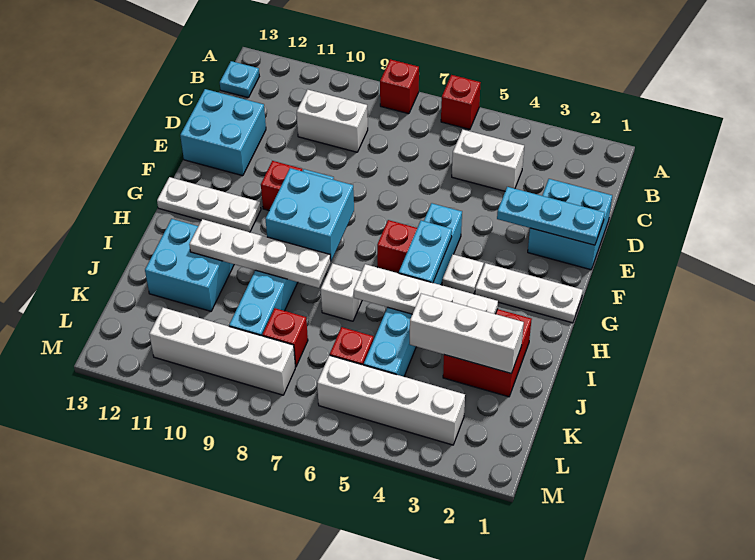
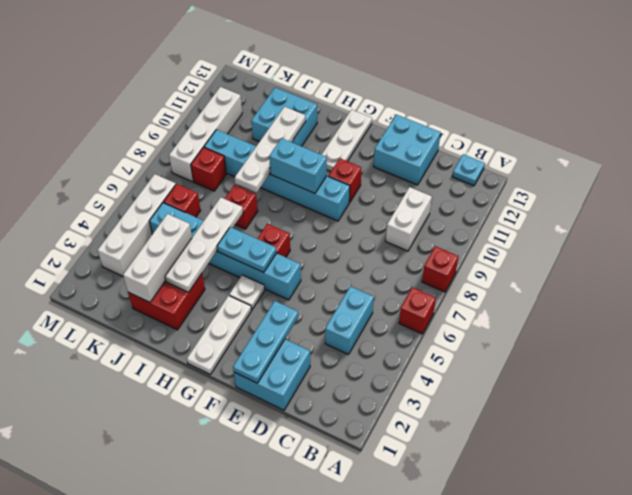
white brick C4:C5 level 1 -> cyan brick C4:C5 level 1
cyan brick G8:H9 level 2 -> cyan brick G9:H9 level 2
white brick I7 level 1 -> red brick I7 level 1

